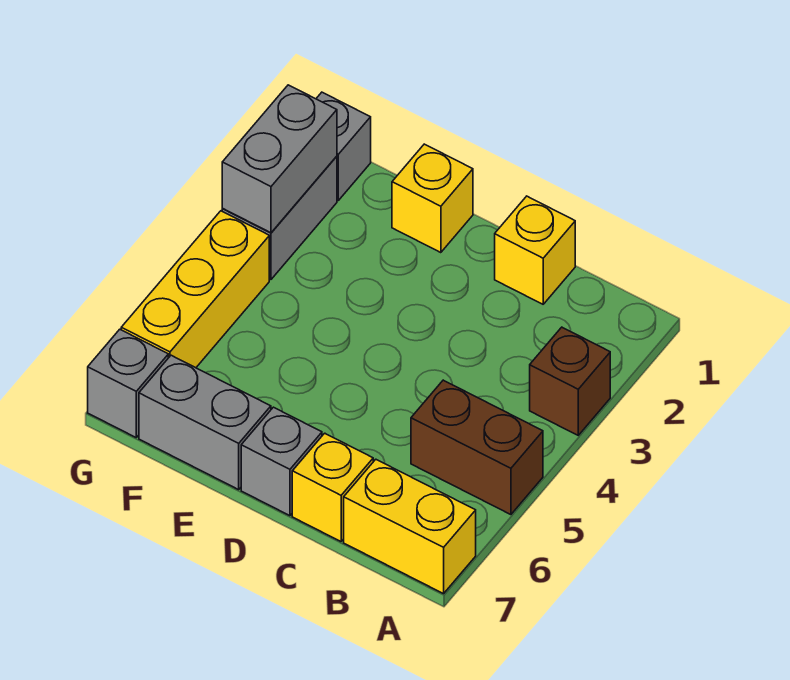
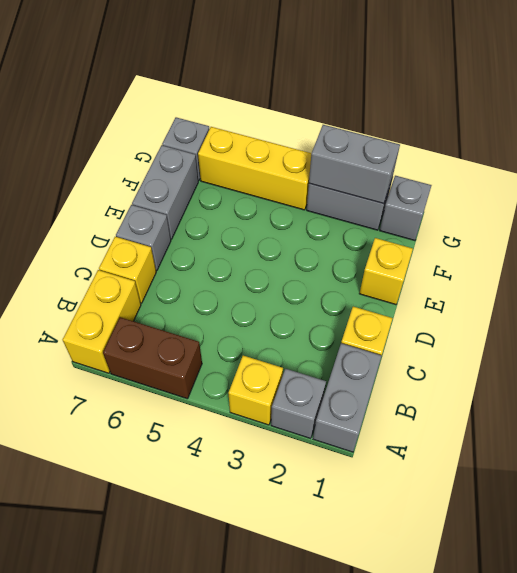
none -> grey brick A1:B1 level 1
none -> grey brick A2 level 1
brown brick A3 level 1 -> yellow brick A3 level 1
brown brick A5:B5 level 1 -> brown brick A5:A6 level 1

